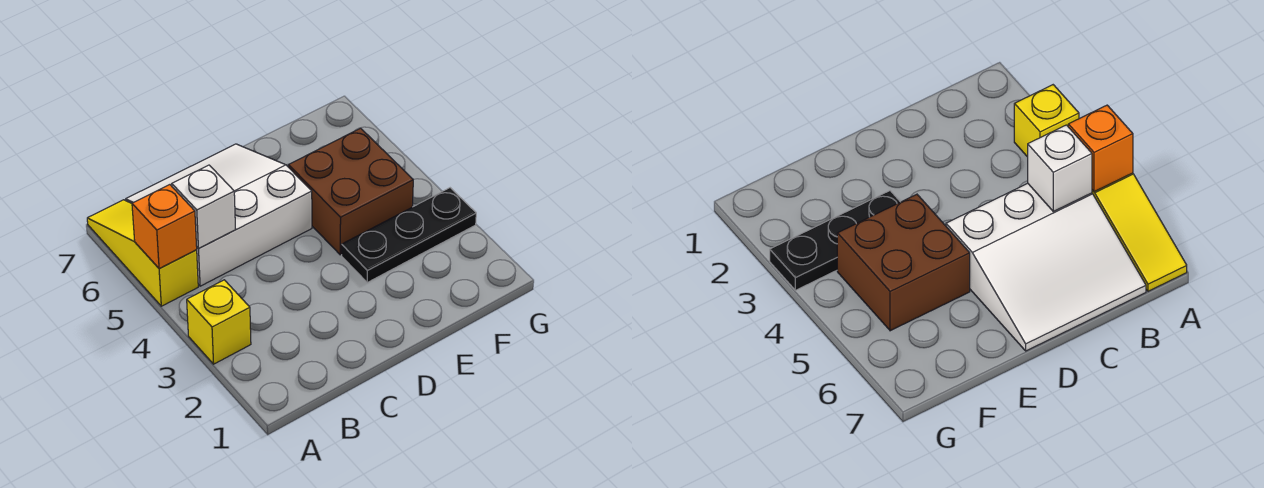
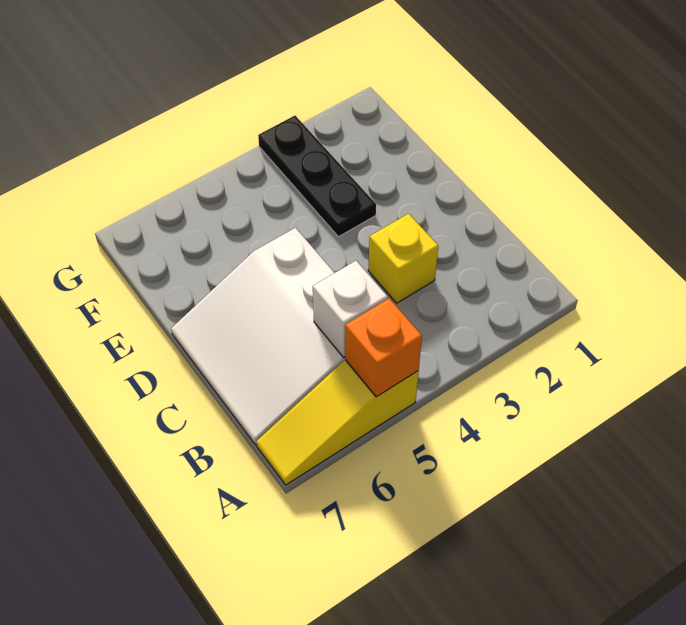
yellow brick A3 level 1 -> yellow brick C3 level 1
brown brick E4:F5 level 1 -> none

